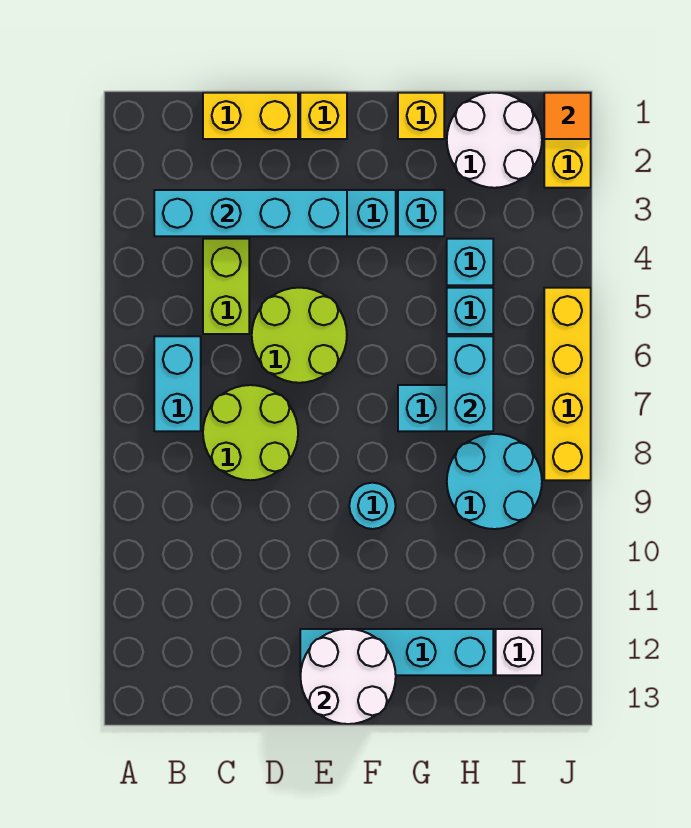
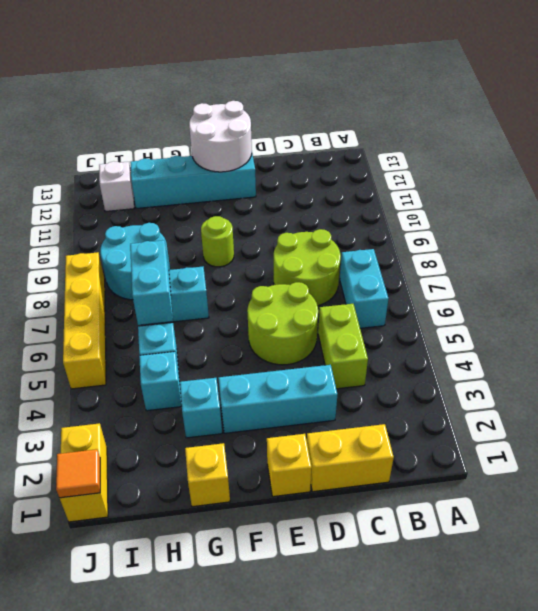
cyan brick B3:E3 level 2 -> none
cyan round brick F9 level 1 -> lime round brick F9 level 1
white round brick H1:I2 level 1 -> none

